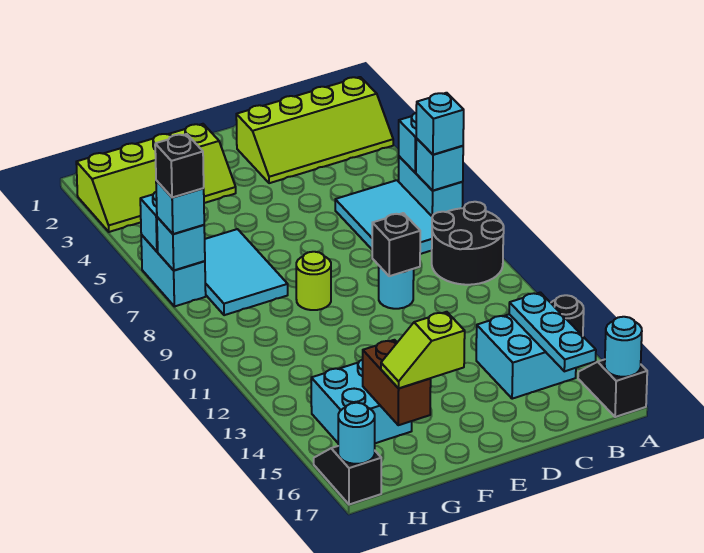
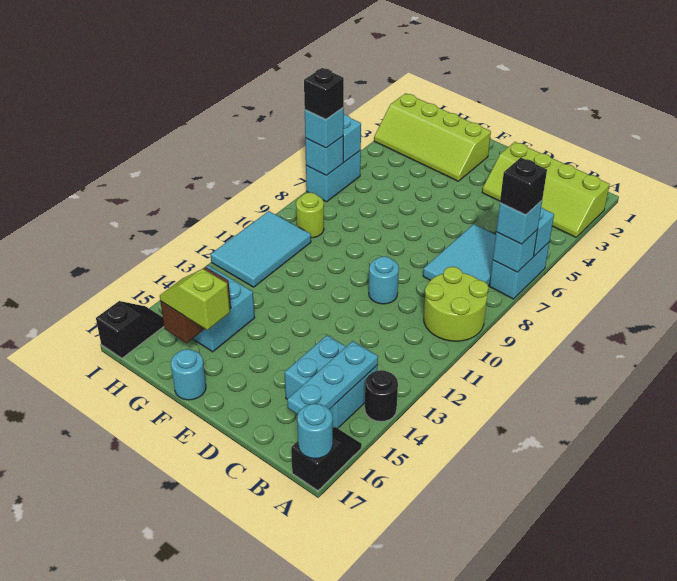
black round brick A9:B10 level 1 -> lime round brick A9:B10 level 1
black brick D10 level 2 -> black brick A7 level 4
lime round brick F9 level 1 -> lime round brick H9 level 1
cyan tile G6:H8 level 1 -> cyan tile H10:I12 level 1
cyan round brick I17 level 2 -> cyan round brick F17 level 1

